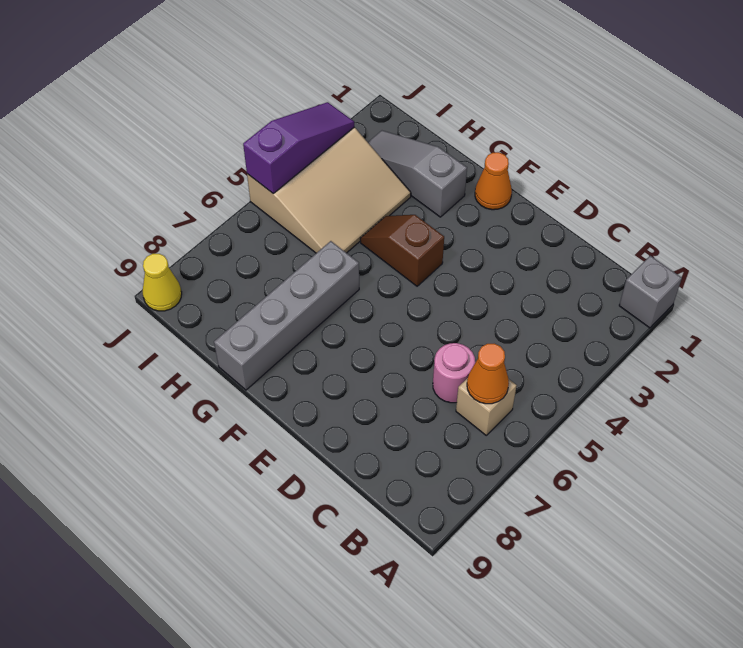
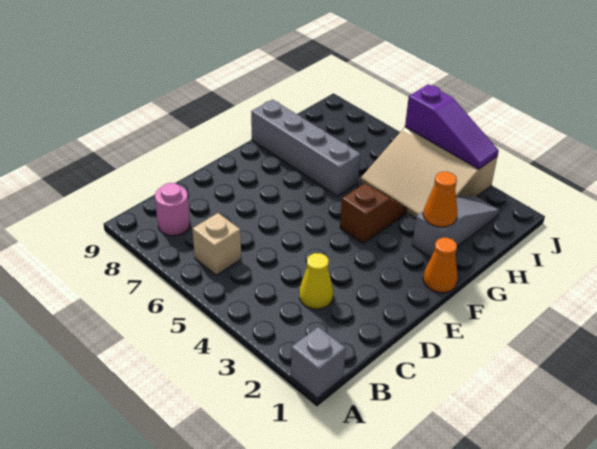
orange cone B6 level 2 -> orange cone G2 level 2
pink round brick C6 level 1 -> pink round brick B8 level 1
yellow cone J9 level 1 -> yellow cone C3 level 1

